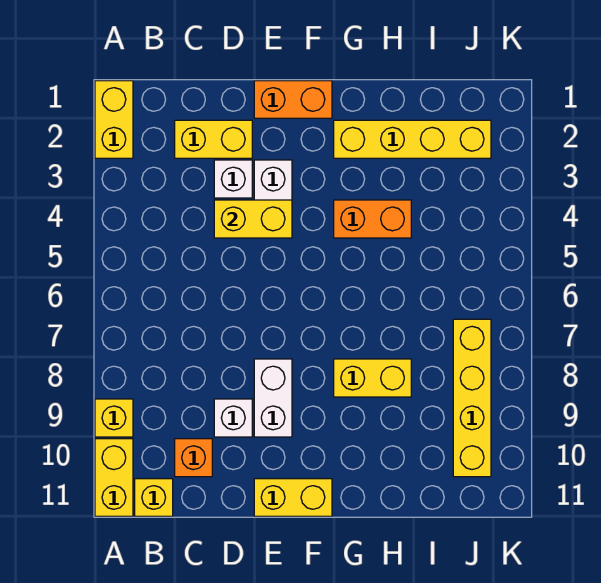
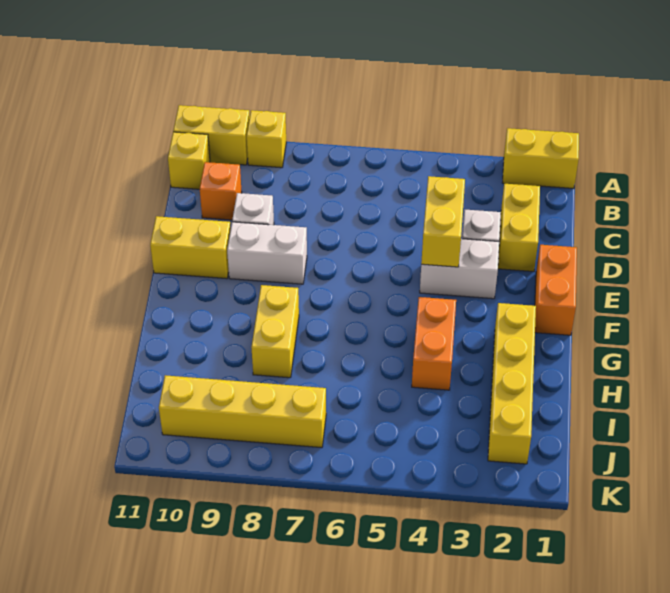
yellow brick E11:F11 level 1 -> yellow brick E10:E11 level 1

